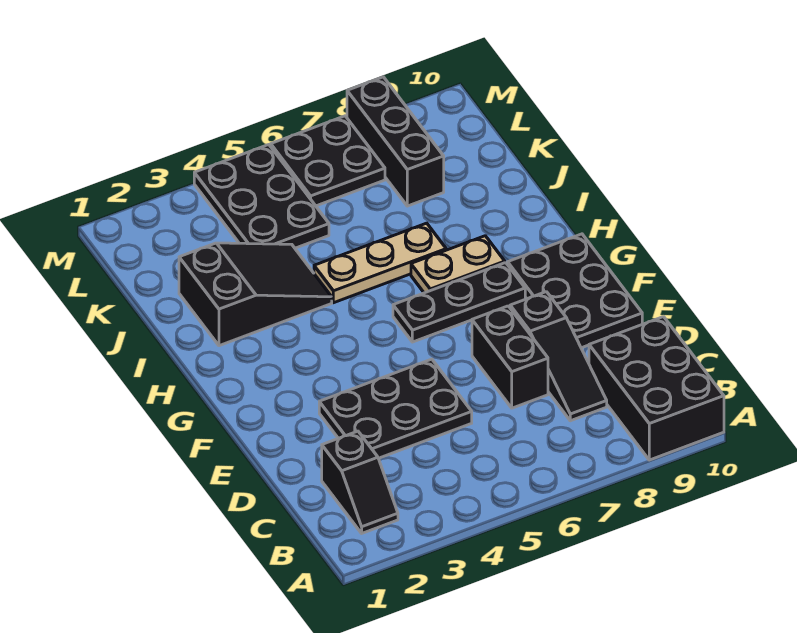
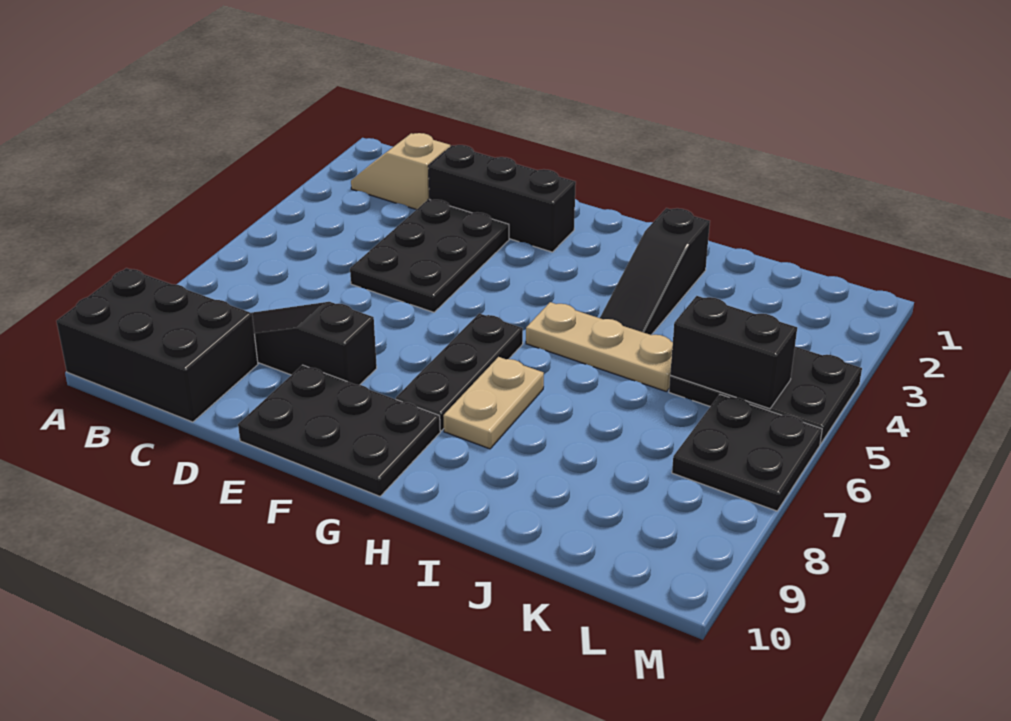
black slope B2:C2 level 1 top C -> tan slope B2:C2 level 1 top C
black brick D7:E7 level 1 -> black brick K5:L5 level 2
black slope I2:J4 level 1 top 2 -> black slope I2:I4 level 1 top 2
tan plate I5:I7 level 1 -> tan plate H5:J5 level 1
black brick K8:M8 level 1 -> black brick D2:F2 level 1

